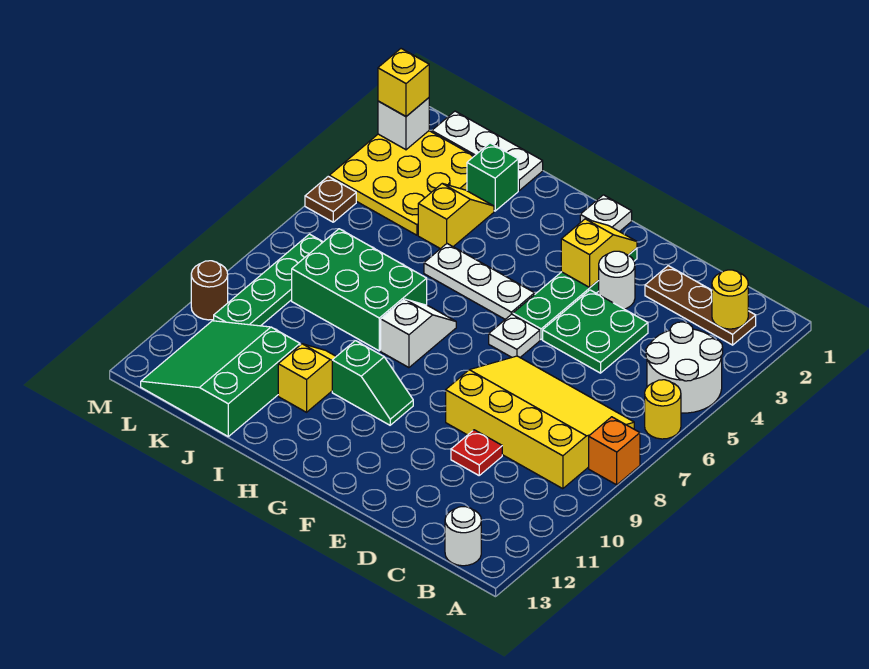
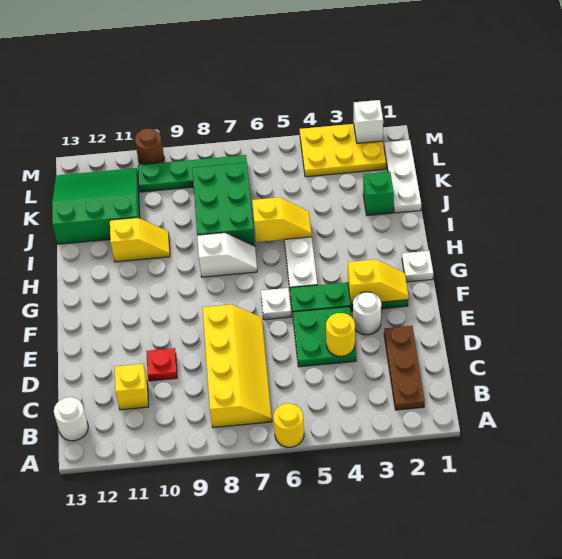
white round brick A4:B5 level 1 -> none
orange brick A8 level 1 -> none
yellow round brick B2 level 2 -> yellow round brick D4 level 2
yellow slope B7:E9 level 1 top 9 -> yellow slope B7:E8 level 1 top 8
green slope G10:H10 level 1 top H -> none
yellow slope J3:J4 level 1 top 4 -> yellow slope I5:I6 level 2 top 6
yellow plate K2:M4 level 1 -> yellow plate L2:M4 level 1
yellow brick M2 level 3 -> yellow brick C11 level 1
brown plate M5 level 1 -> none

